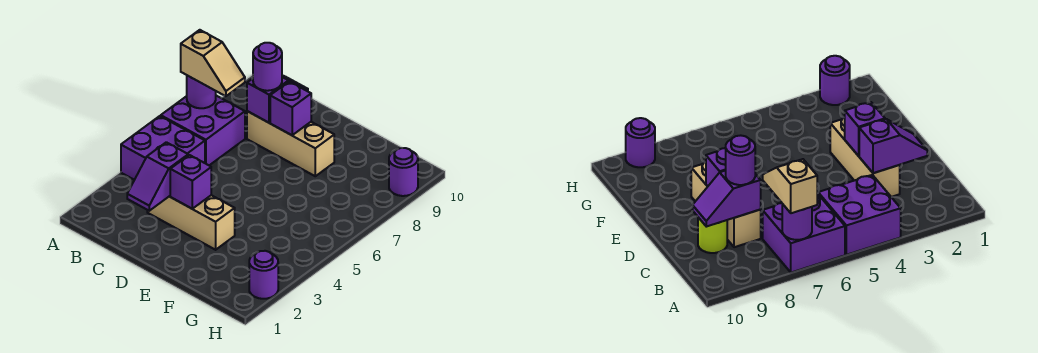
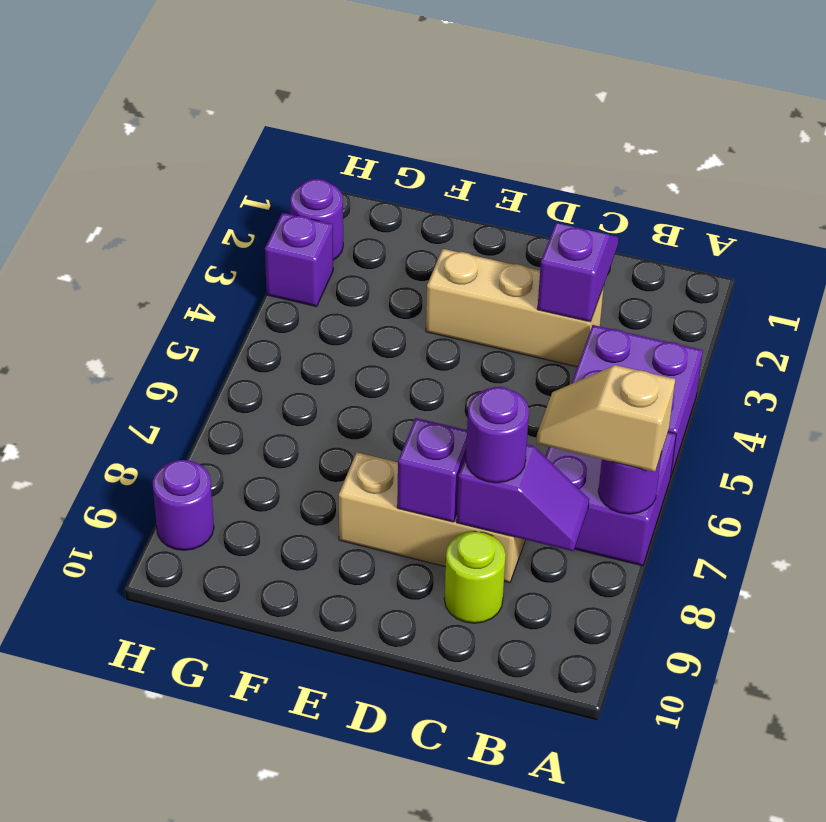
purple slope C8:C9 level 2 top 8 -> purple slope B8:C8 level 2 top C
purple brick D3 level 2 -> purple brick H3 level 1

